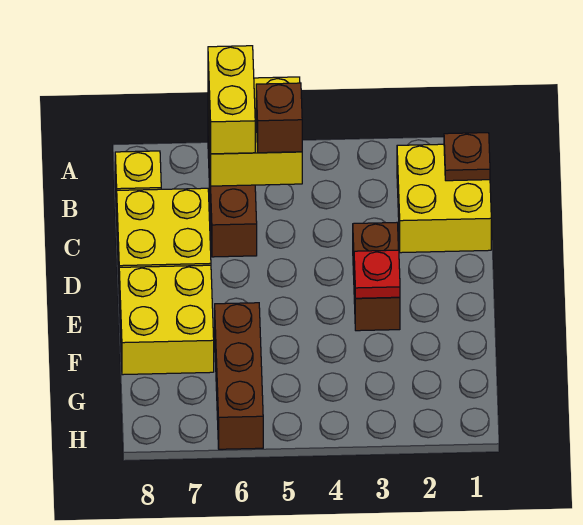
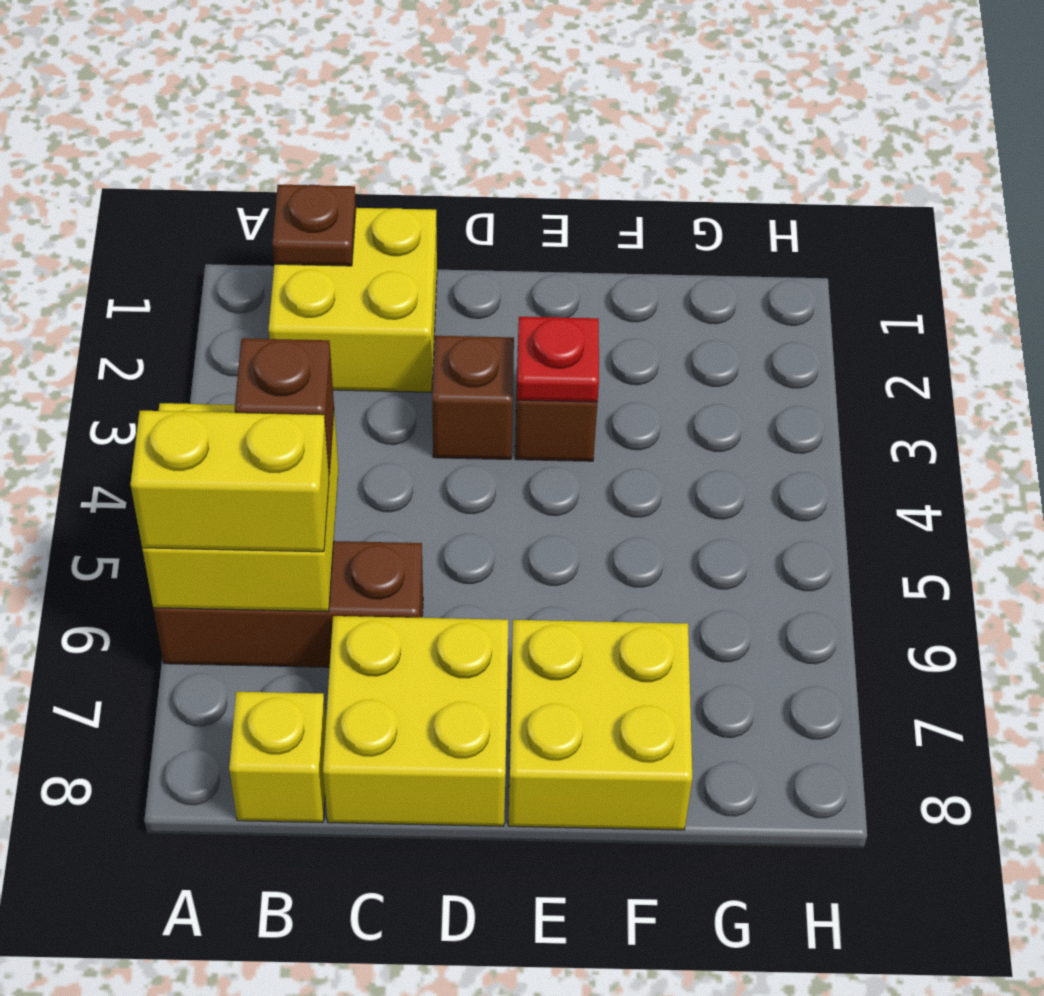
brown brick F6:H6 level 1 -> none

